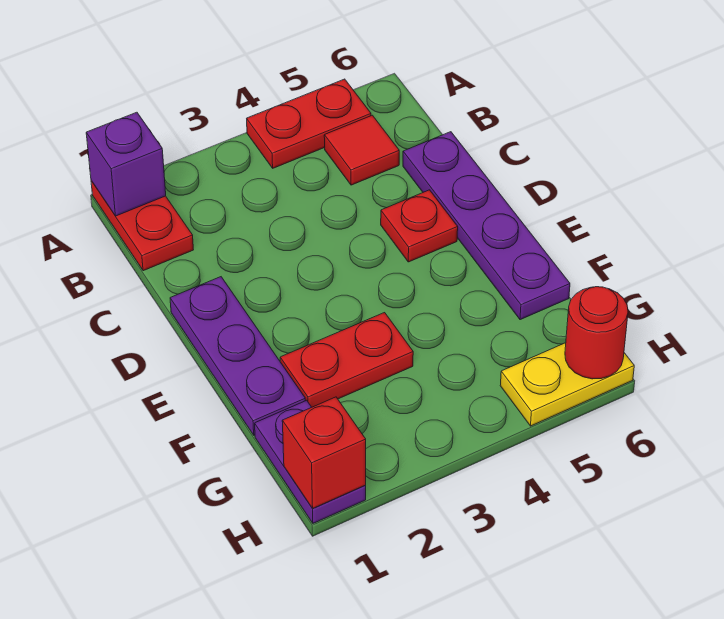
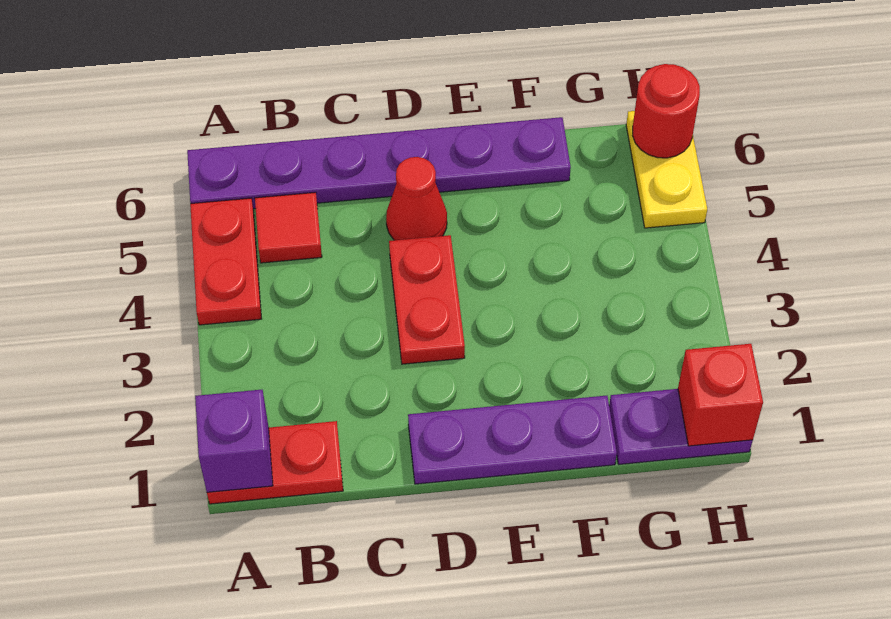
purple plate C6:F6 level 1 -> purple plate A6:F6 level 1
red plate D5 level 1 -> red cone D5 level 1
red plate F2:F3 level 1 -> red plate D3:D4 level 1

